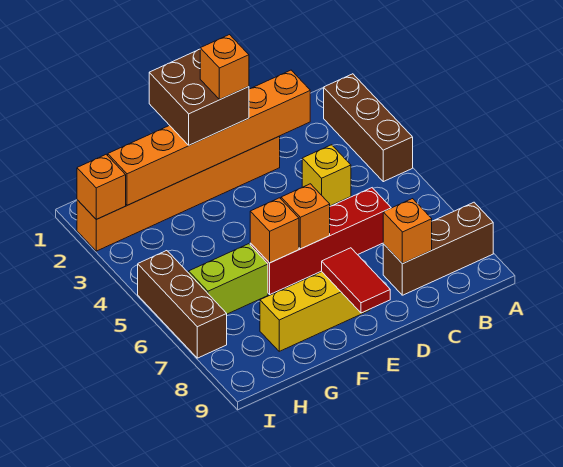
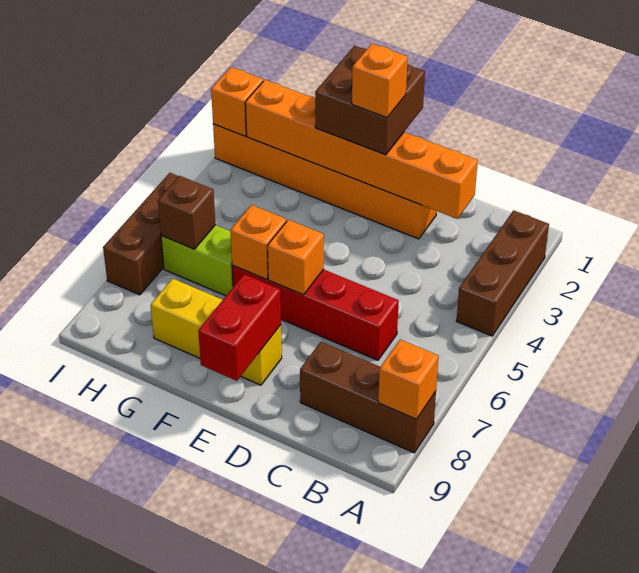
yellow brick C4 level 1 -> none
orange brick C8 level 2 -> orange brick A8 level 2
red tile E8:E9 level 2 -> red brick E8:E9 level 2
none -> brown brick H6 level 2

